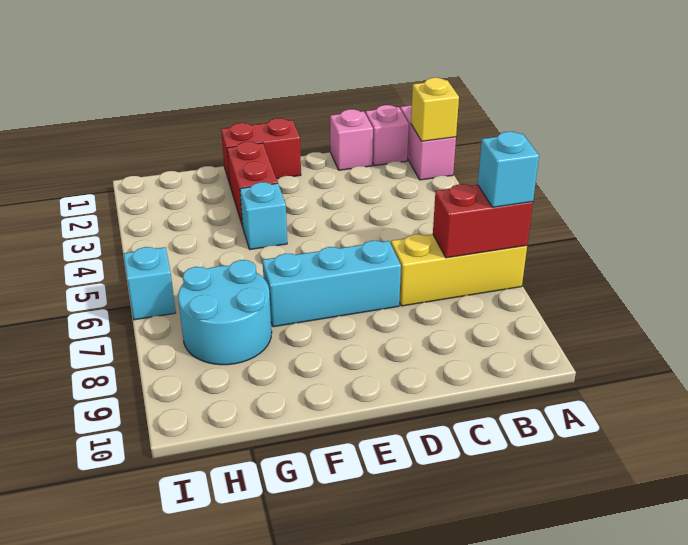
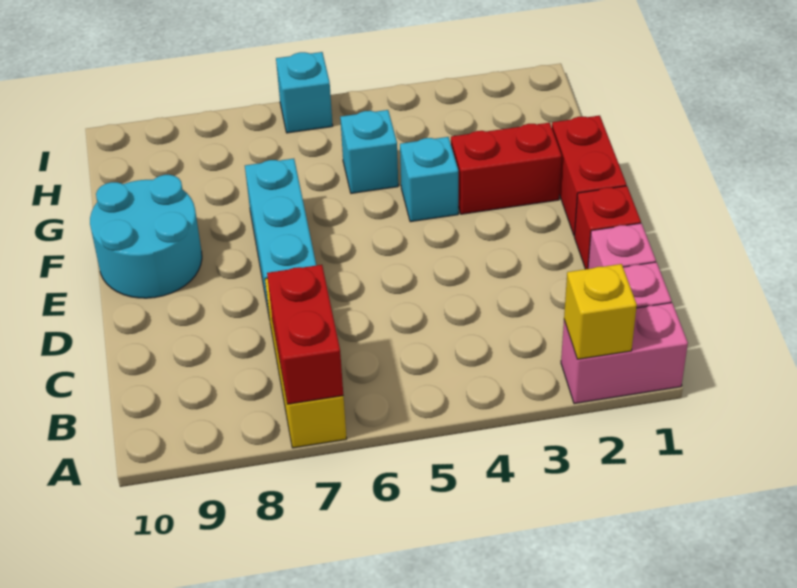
cyan brick A7 level 3 -> cyan brick G5 level 1
none -> red brick D1 level 1
cyan round brick G7:H8 level 1 -> cyan round brick E9:F10 level 1

